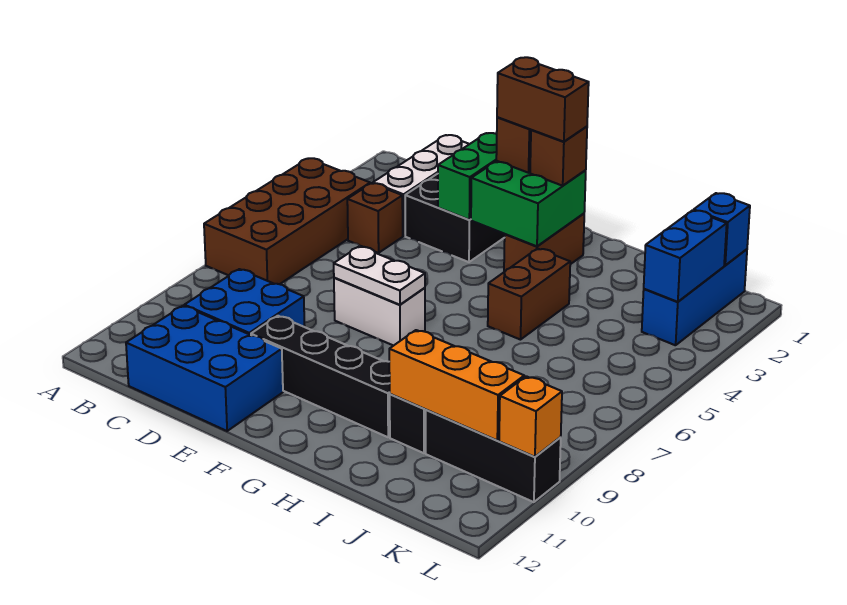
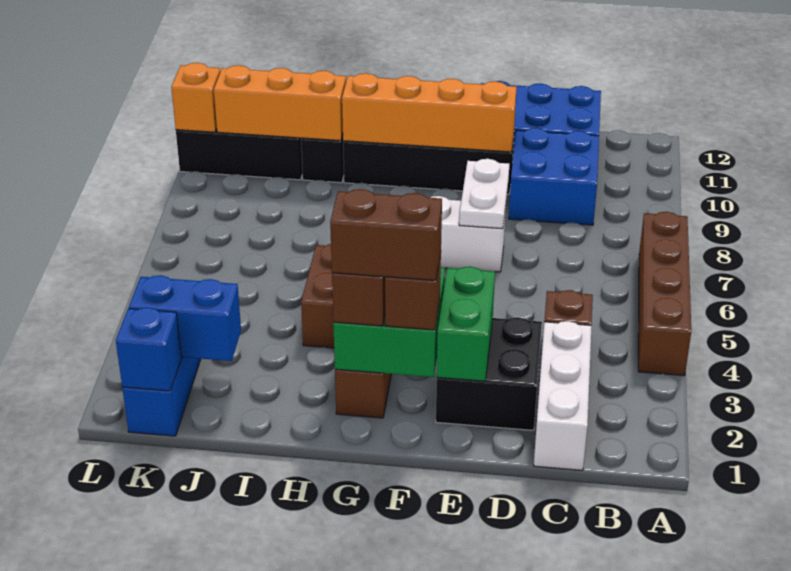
brown brick A4:B7 level 1 -> brown brick A4:A7 level 1
white plate E7:F7 level 2 -> white plate E7:E8 level 2
none -> orange brick E10:H10 level 2
blue brick K2:K3 level 2 -> blue brick J2:K2 level 2

